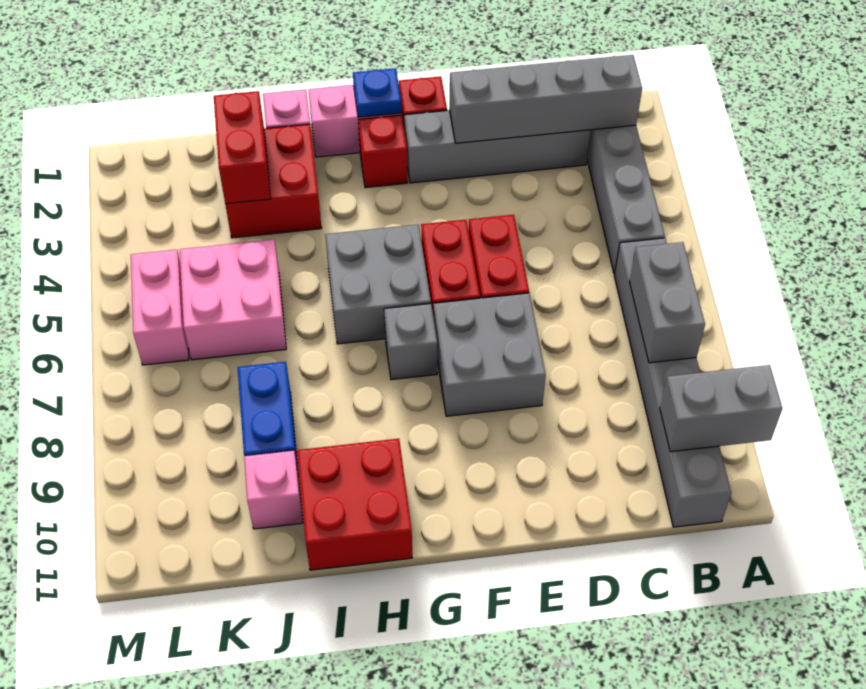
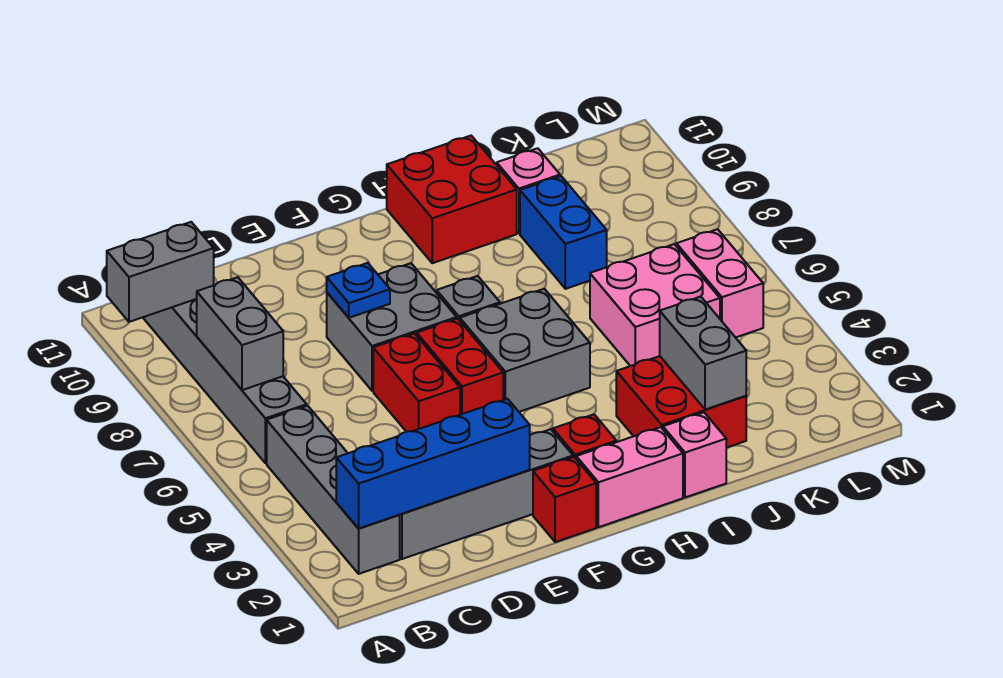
grey brick B2:E2 level 2 -> blue brick B2:E2 level 2
blue plate G1 level 2 -> blue plate E8 level 2
red brick J2:J3 level 2 -> grey brick J2:J3 level 2

